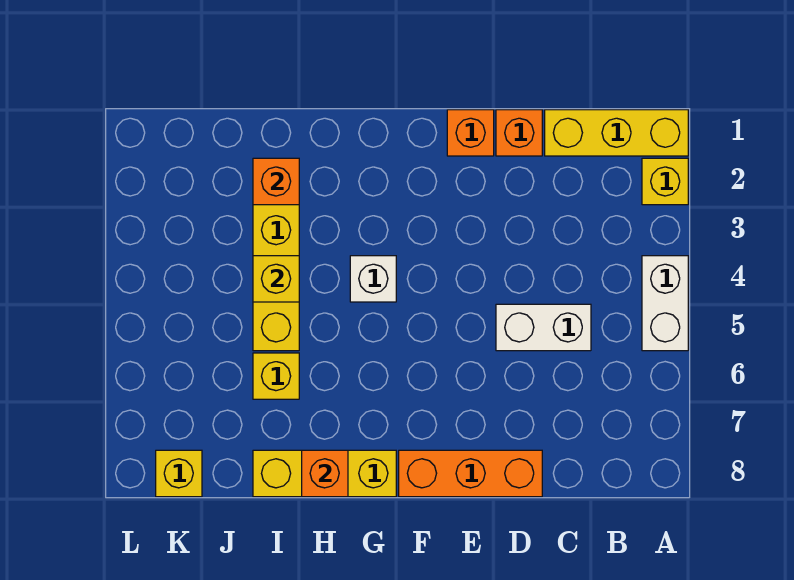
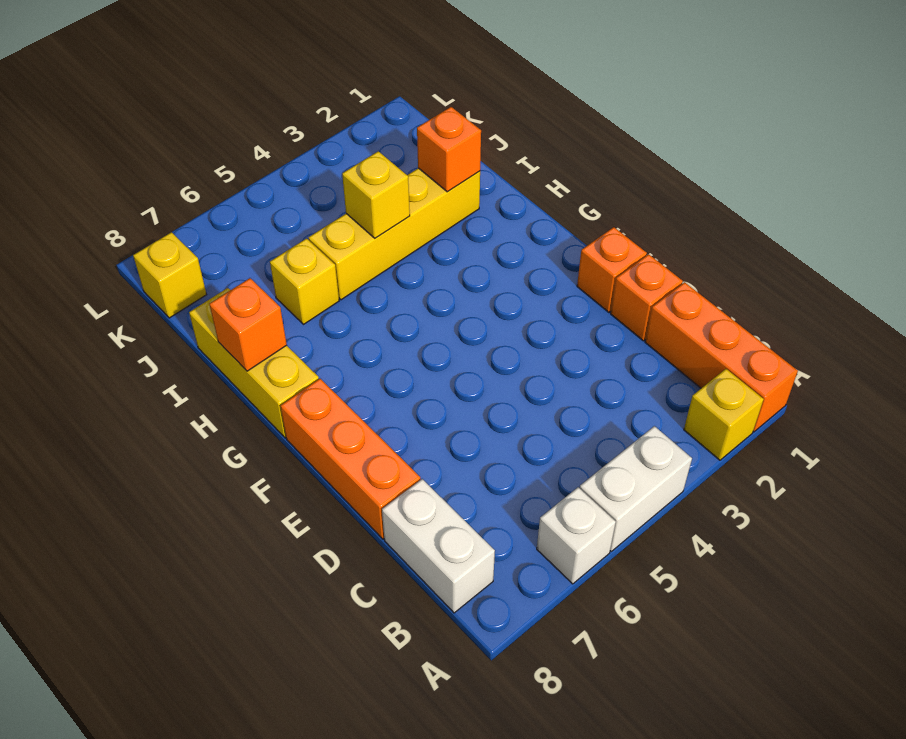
yellow brick A1:C1 level 1 -> orange brick A1:C1 level 1
white brick C5:D5 level 1 -> white brick B8:C8 level 1
white brick G4 level 1 -> white brick A6 level 1

